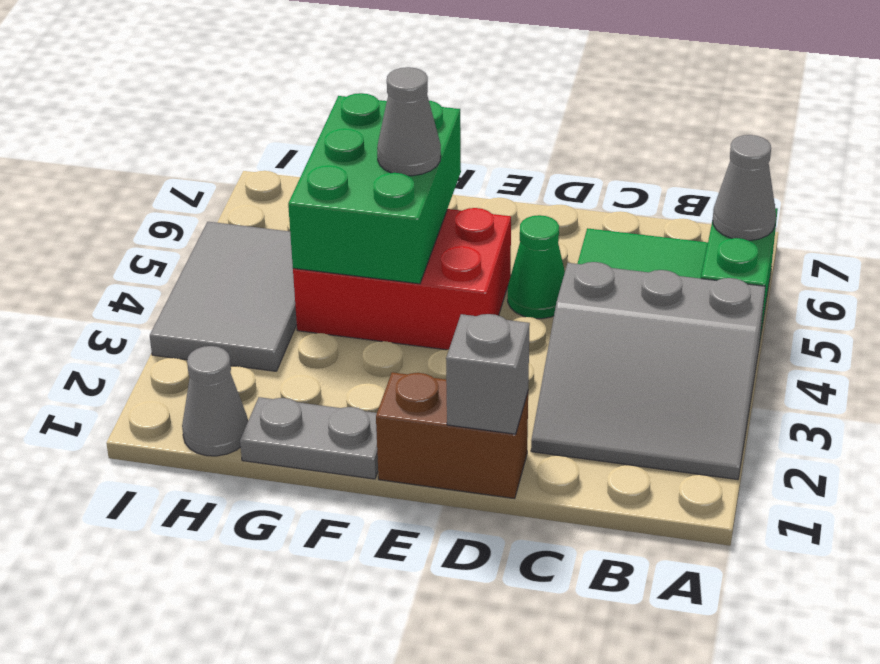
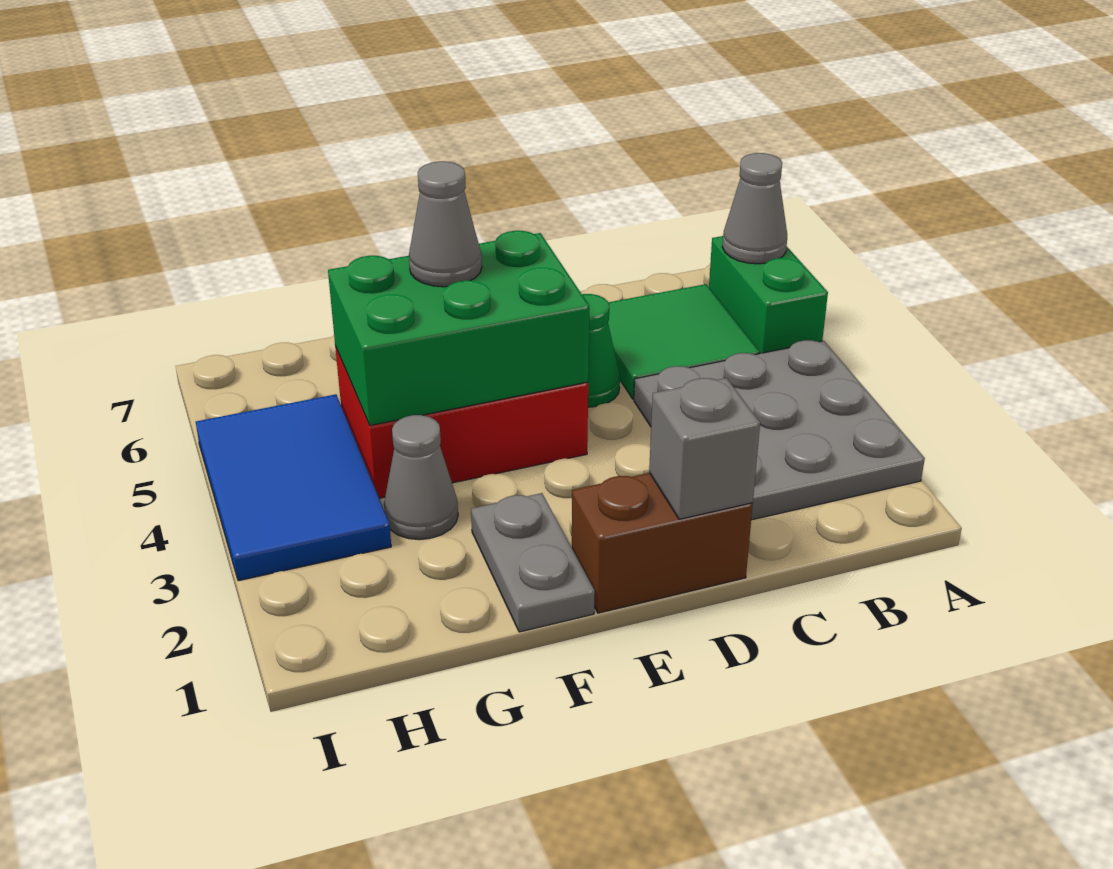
grey slope A2:C4 level 1 top 4 -> grey plate A2:C4 level 1
grey plate F1:G1 level 1 -> grey plate F1:F2 level 1
green brick F4:G6 level 2 -> green brick E4:G5 level 2
grey cone H1 level 1 -> grey cone G3 level 1
grey tile H3:I5 level 1 -> blue tile H3:I5 level 1

